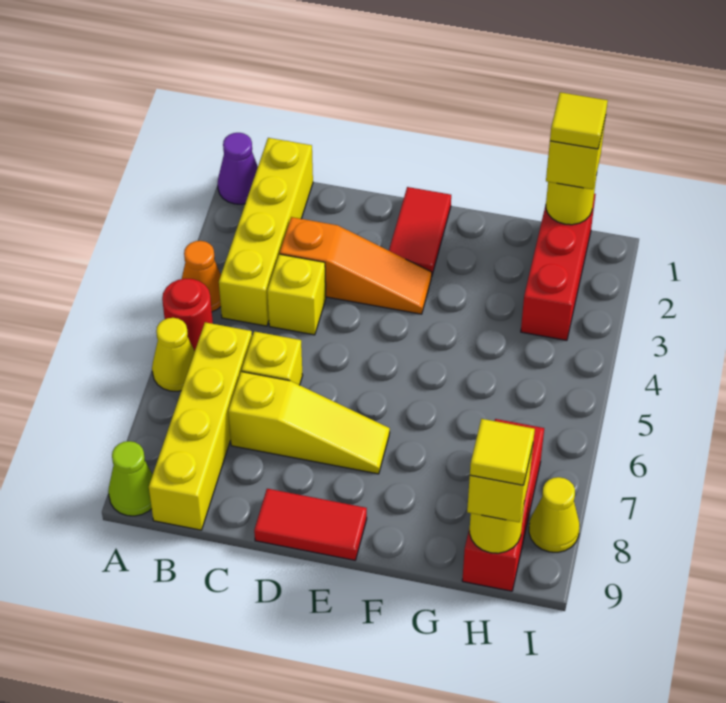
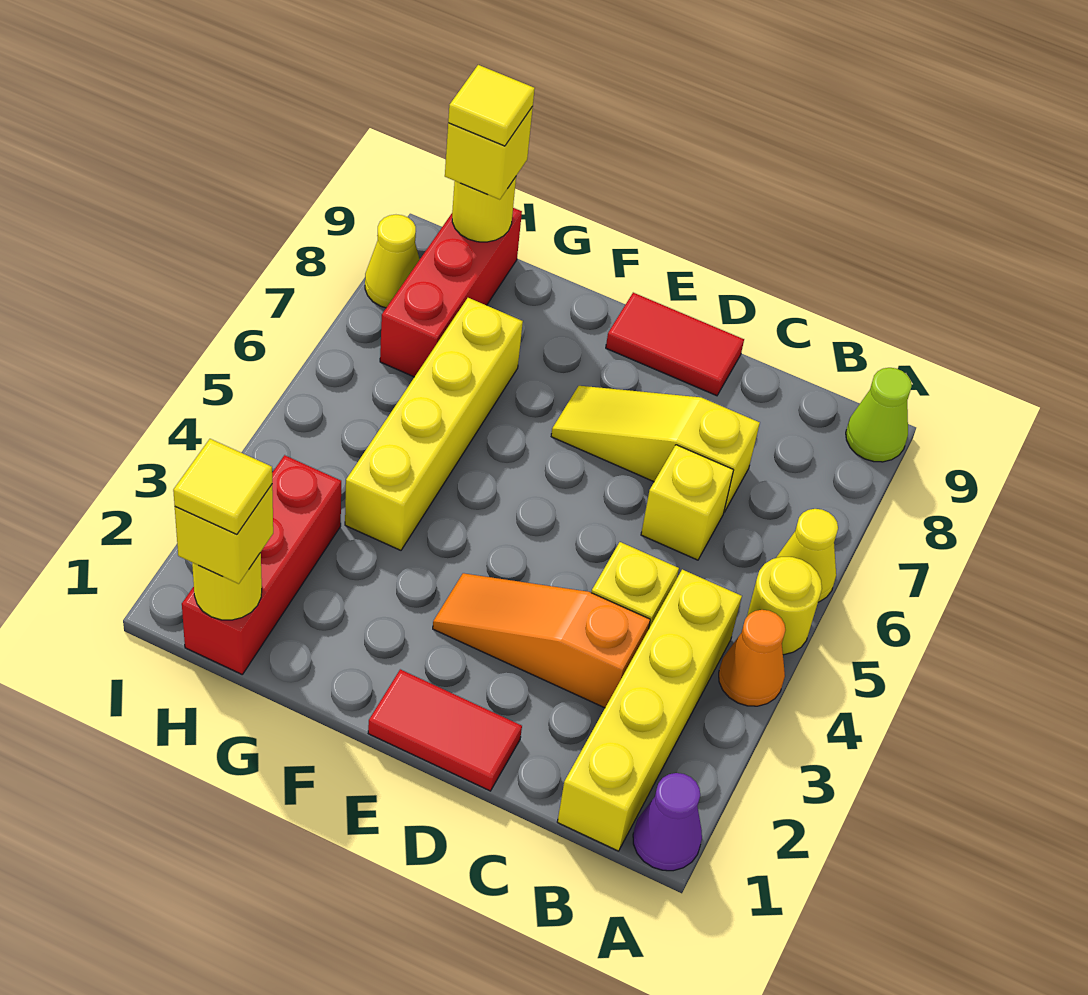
red round brick A5 level 1 -> yellow round brick A5 level 1
yellow brick B6:B9 level 1 -> yellow brick G4:G7 level 1
red tile E1:E2 level 1 -> red tile D1:E1 level 1

